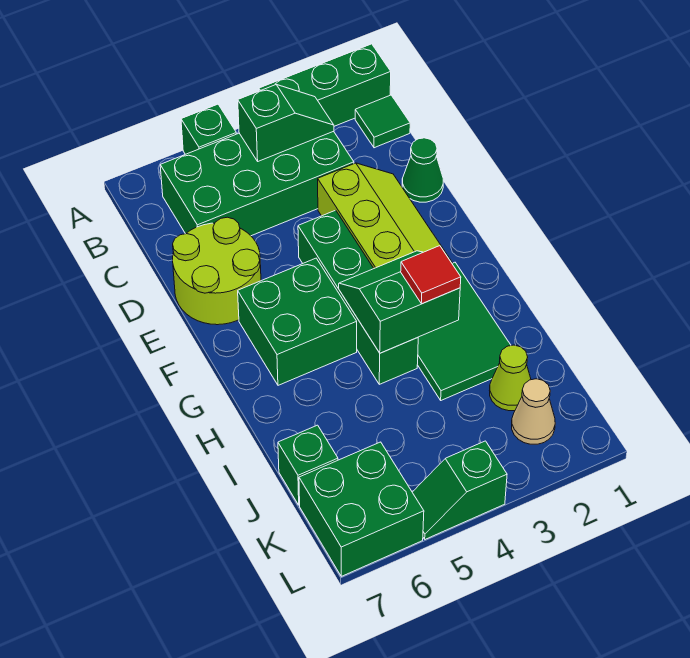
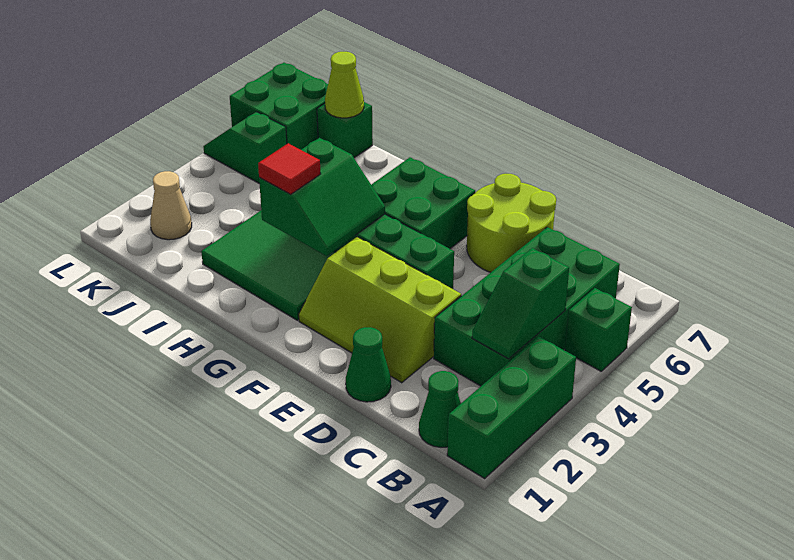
green tile B1 level 1 -> green cone B1 level 1
lime cone J2 level 1 -> lime cone J7 level 2
green slope L4:L5 level 1 top 4 -> green slope K5:L5 level 1 top K

